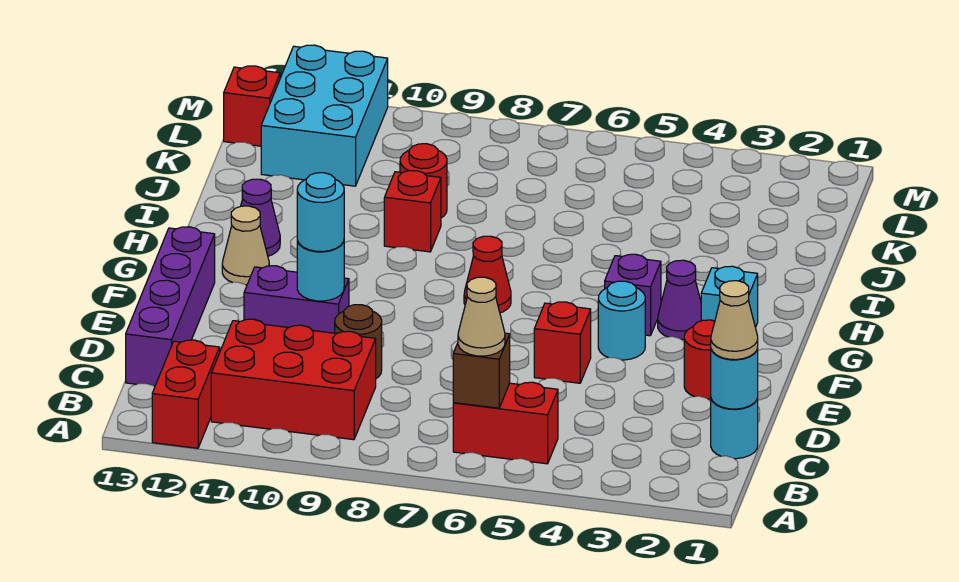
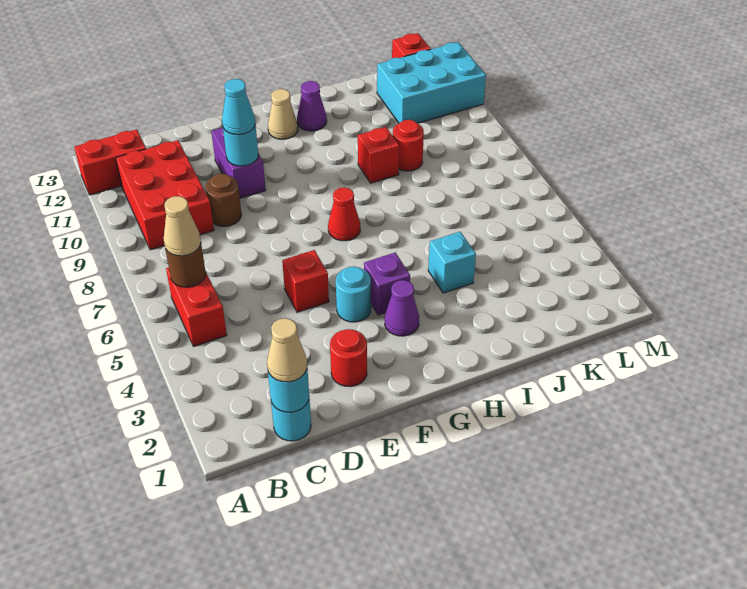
brown brick B6 level 2 -> brown round brick B6 level 2
purple brick C13:F13 level 1 -> none
cyan round brick E10 level 3 -> cyan cone E10 level 3
cyan brick G2 level 1 -> cyan brick I4 level 1

